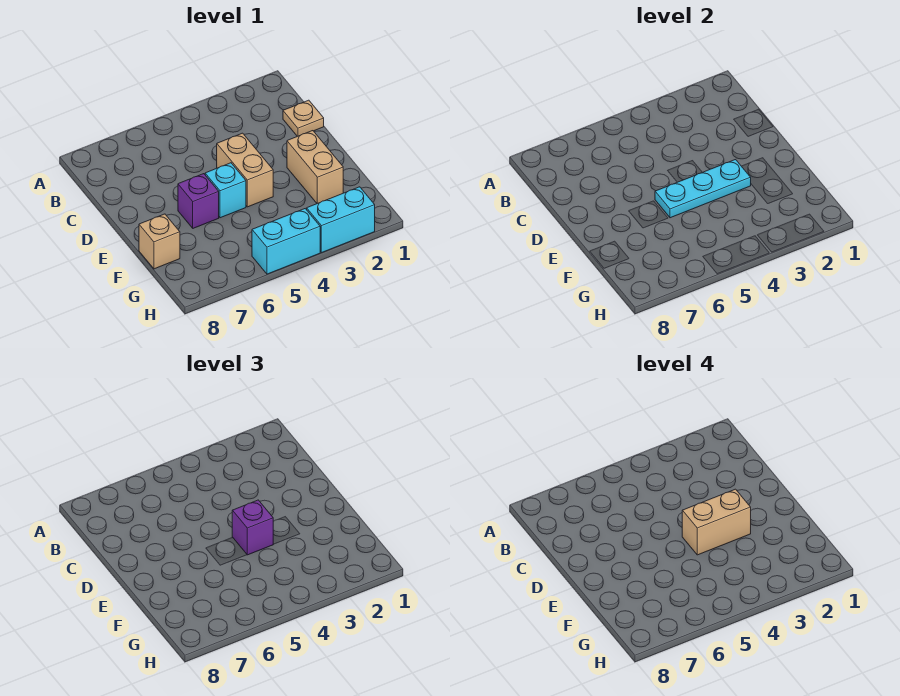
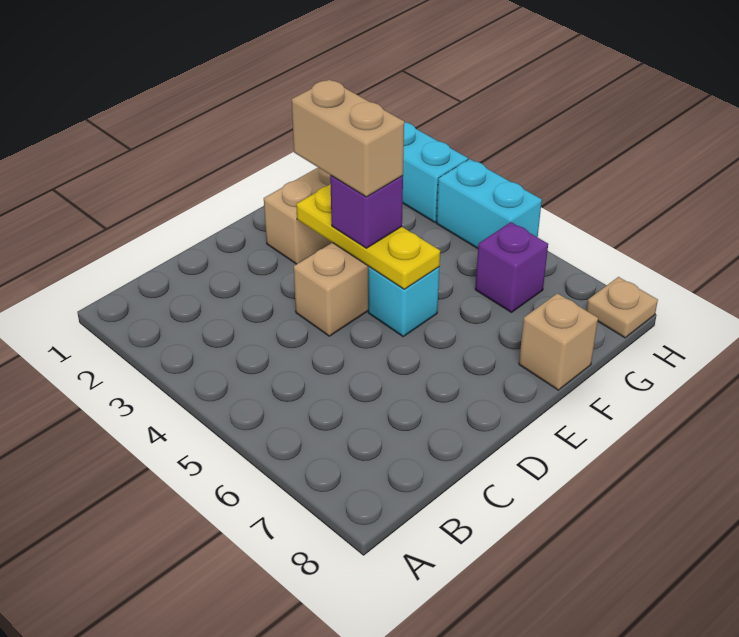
tan plate C1 level 1 -> tan plate H8 level 1
cyan plate E3:E5 level 2 -> yellow plate E3:E5 level 2
purple brick E6 level 1 -> purple brick G6 level 1

